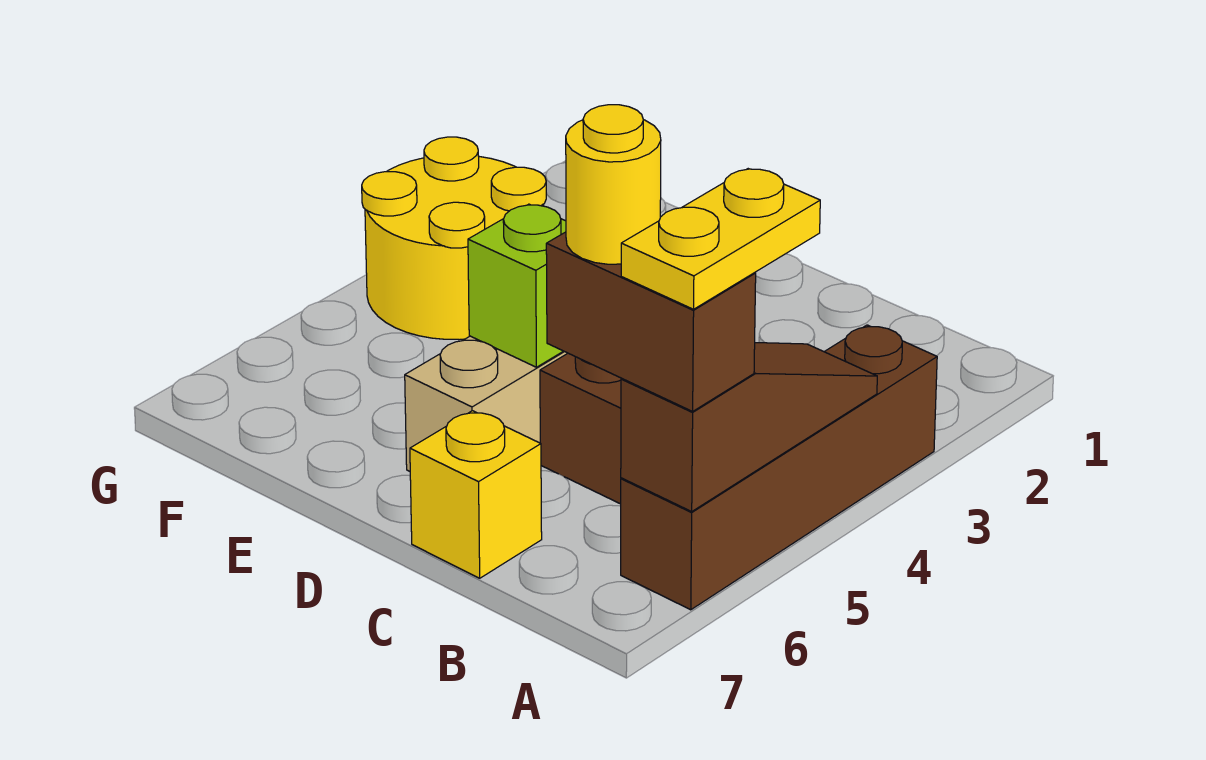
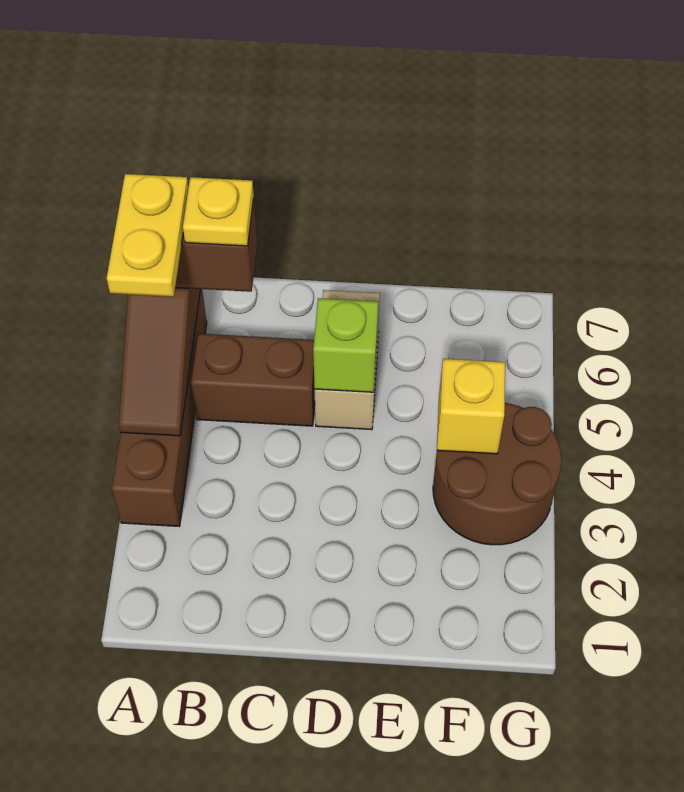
yellow round brick B6 level 4 -> yellow plate B6 level 4
yellow brick C7 level 1 -> yellow brick F4 level 2
yellow round brick F3:G4 level 1 -> brown round brick F3:G4 level 1

